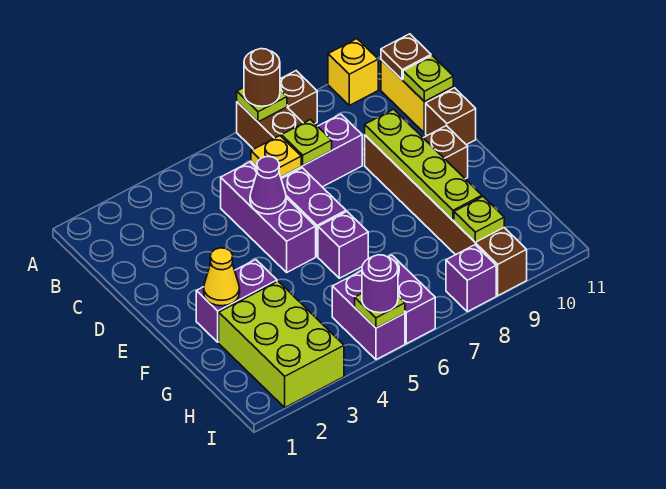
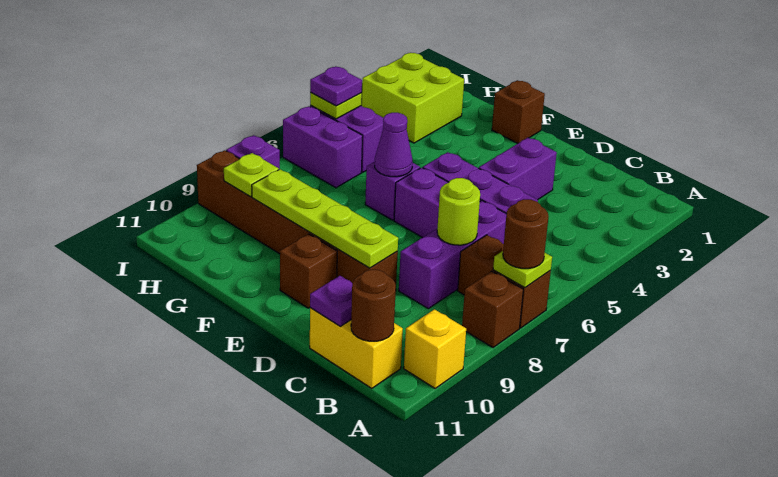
brown plate B11 level 2 -> brown round brick B11 level 2
yellow plate C6 level 2 -> none
lime plate C7 level 2 -> lime round brick C7 level 2
lime plate C11 level 2 -> purple plate C11 level 2
purple cone D5 level 2 -> purple cone F6 level 2
brown brick D11 level 1 -> brown brick F1 level 1
purple brick F2:F3 level 1 -> purple brick D3:D4 level 1
yellow cone F2 level 2 -> none
lime brick G2:I3 level 1 -> lime brick H2:I3 level 1
purple round brick I5 level 3 -> purple plate I5 level 3

